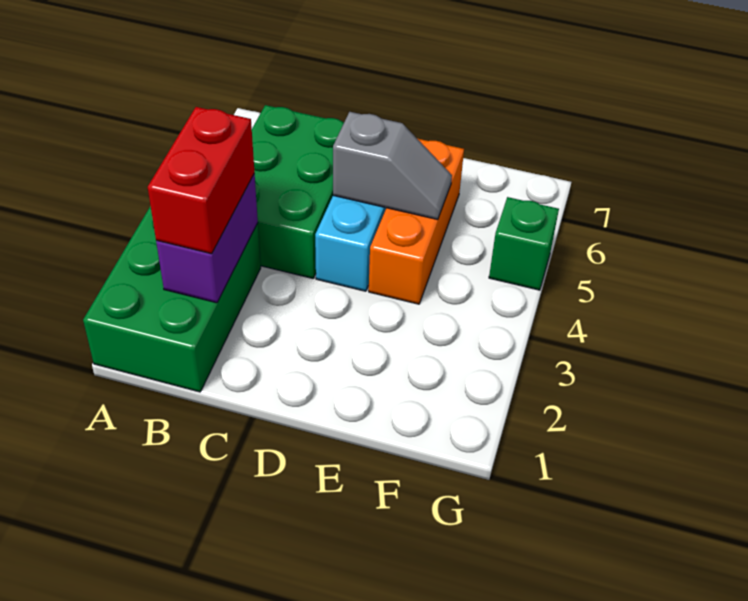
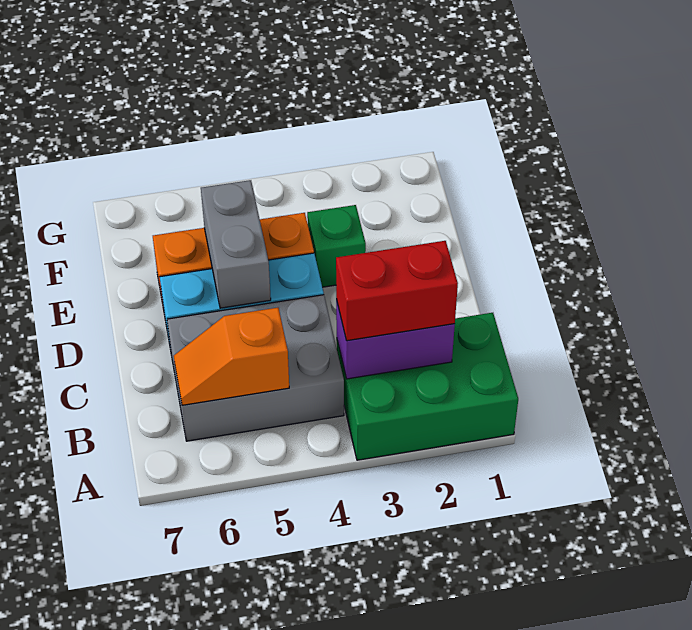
green brick B4:C6 level 1 -> grey brick B4:C6 level 1
none -> orange slope B5:B6 level 2 top 5
grey slope D5:E5 level 2 top D -> grey brick D5:E5 level 2
green brick G5 level 1 -> green brick E3 level 1

